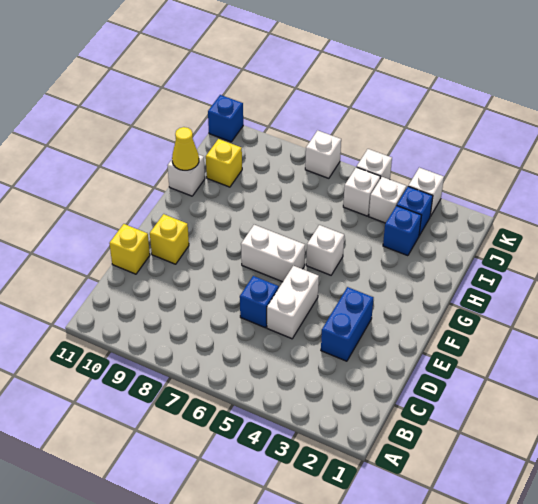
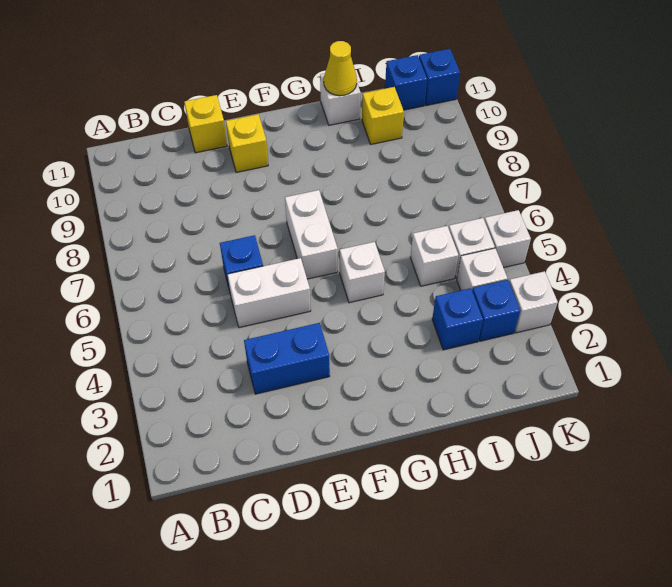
none -> blue brick J11 level 1
white brick K7 level 1 -> white brick I5 level 1

